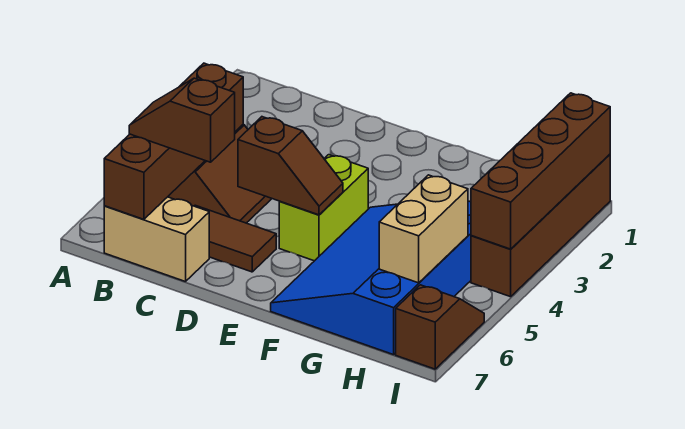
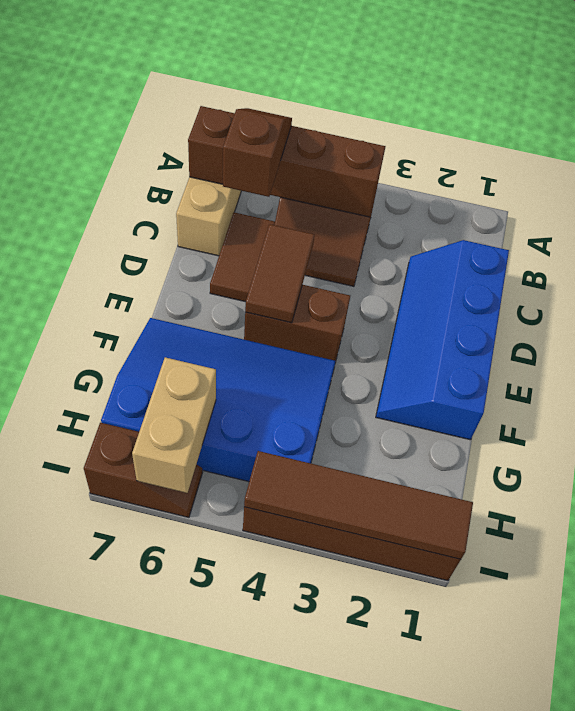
none -> blue slope C1:F2 level 1 top 1
brown slope D5:E5 level 2 top D -> brown tile D5:E5 level 2
lime brick E4:E5 level 1 -> brown brick E4:E5 level 1
tan brick H5:H6 level 2 -> tan brick H6:I6 level 2
brown brick I1:I4 level 2 -> brown tile I1:I4 level 2

